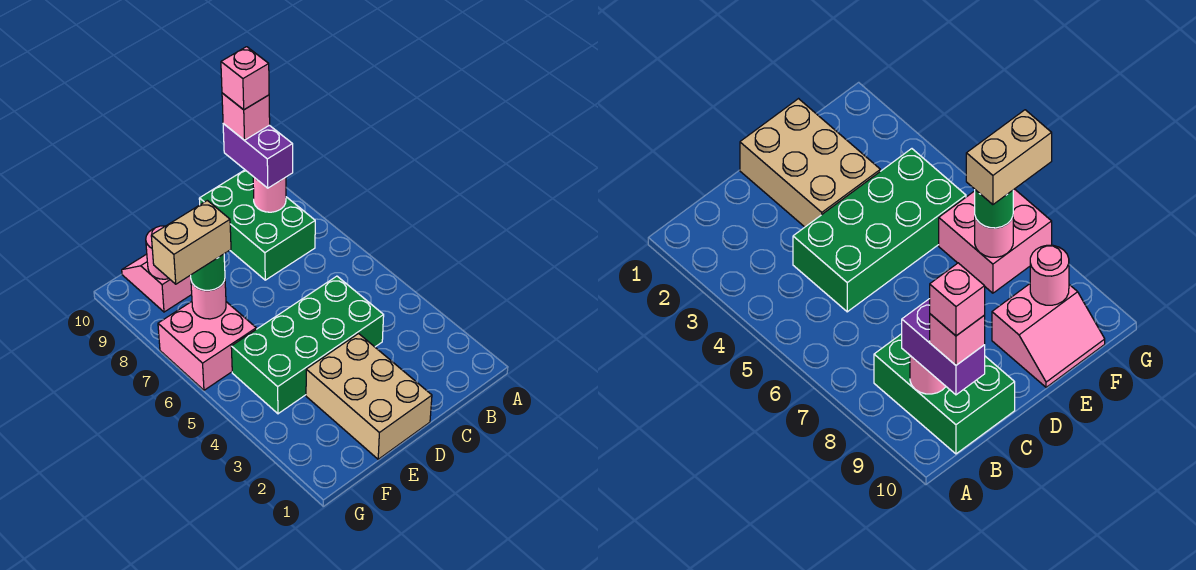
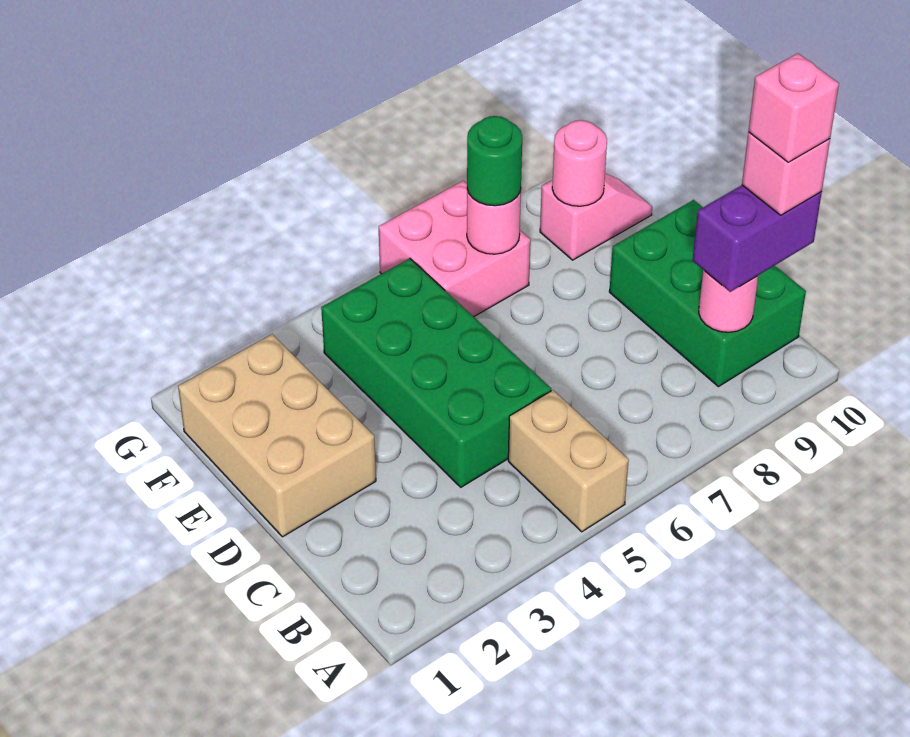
green brick B8:C10 level 1 -> green brick B9:D10 level 1
tan brick D1:E3 level 1 -> tan brick D1:F2 level 1
pink slope E9:F10 level 1 top 9 -> pink slope F9:F10 level 1 top 9
tan brick F7:G7 level 4 -> tan brick A5:B5 level 1

